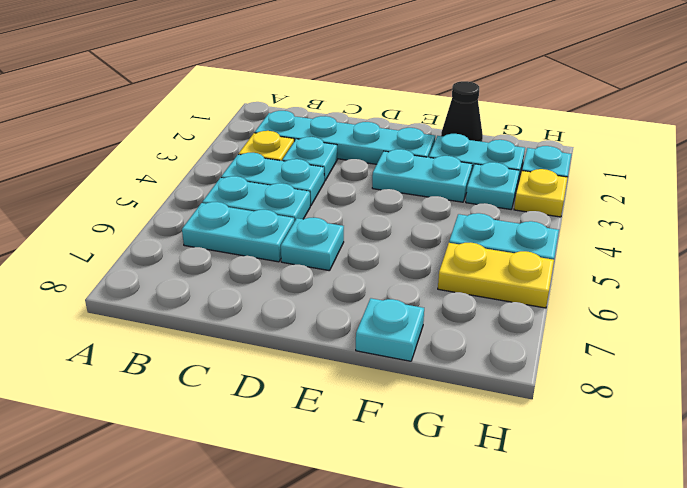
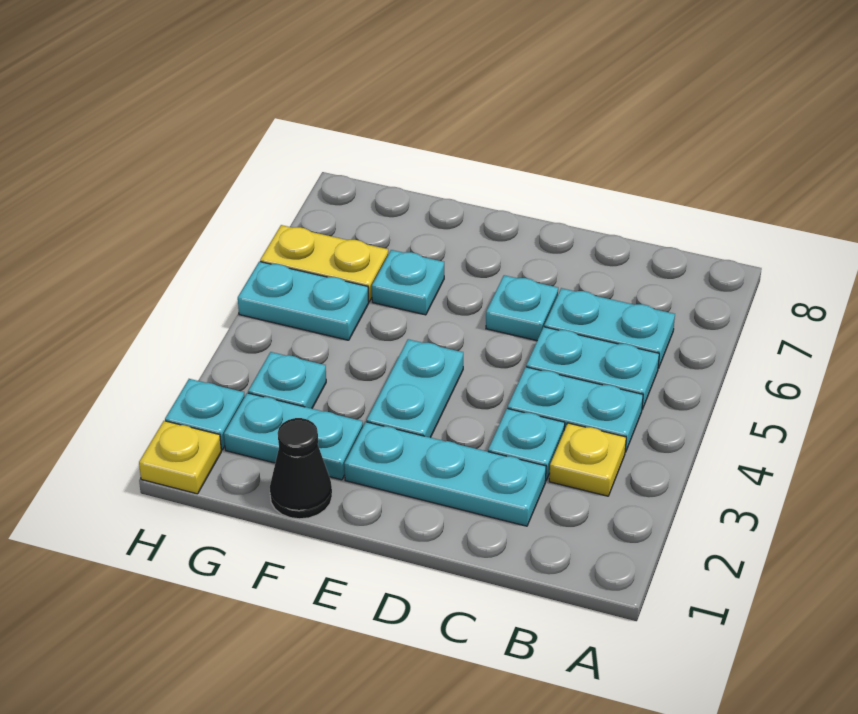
cyan plate B2:E2 level 1 -> cyan plate C2:E2 level 1
cyan plate E3:F3 level 1 -> cyan plate E3:E4 level 1
cyan plate F8 level 1 -> cyan plate F6 level 1
yellow plate H3 level 1 -> yellow plate H1 level 1

